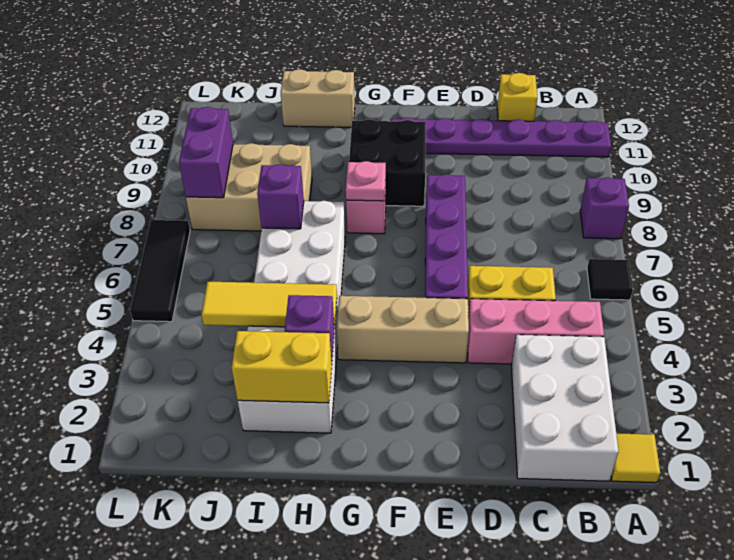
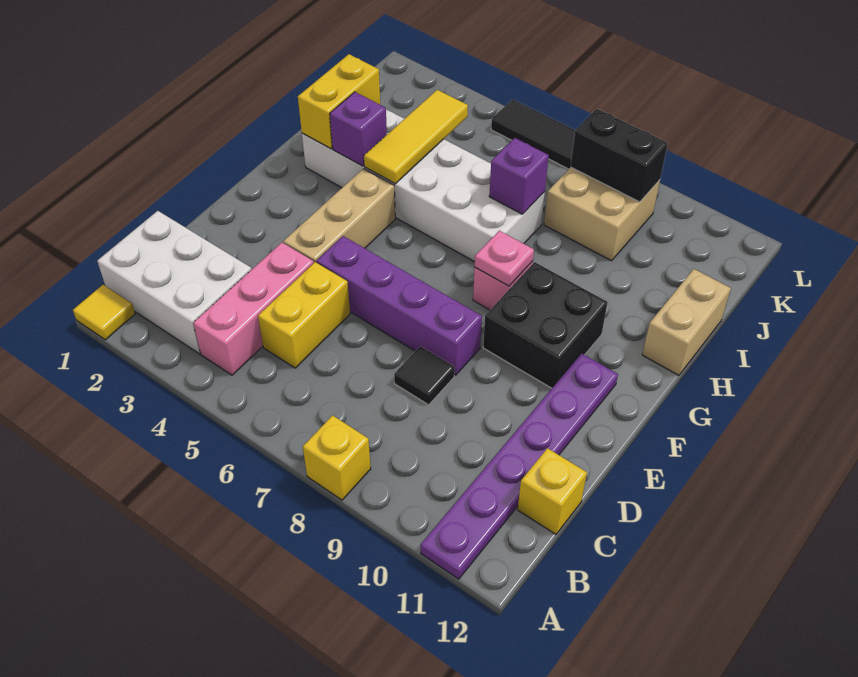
black tile A6 level 1 -> black tile D8 level 1
purple brick A8 level 1 -> yellow brick A8 level 1
tan brick I8:K9 level 1 -> tan brick J8:K9 level 1
purple brick K8:K9 level 2 -> black brick K8:K9 level 2

